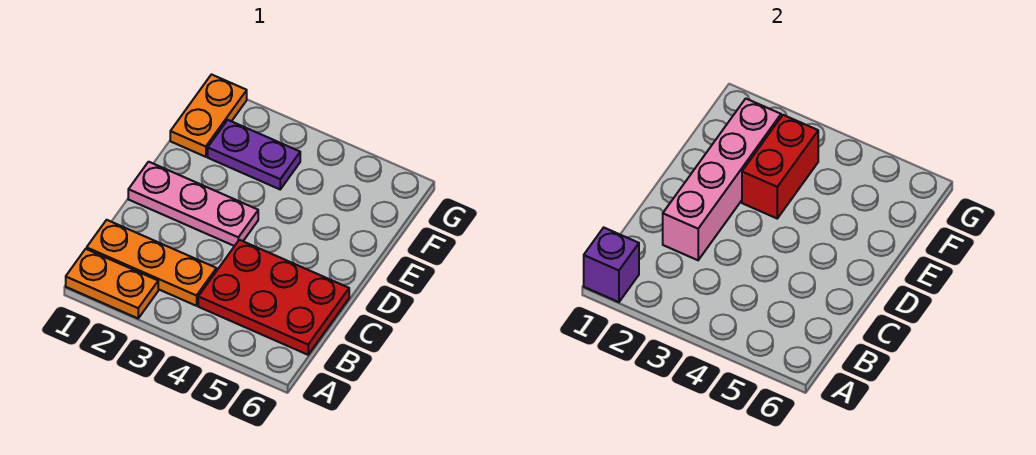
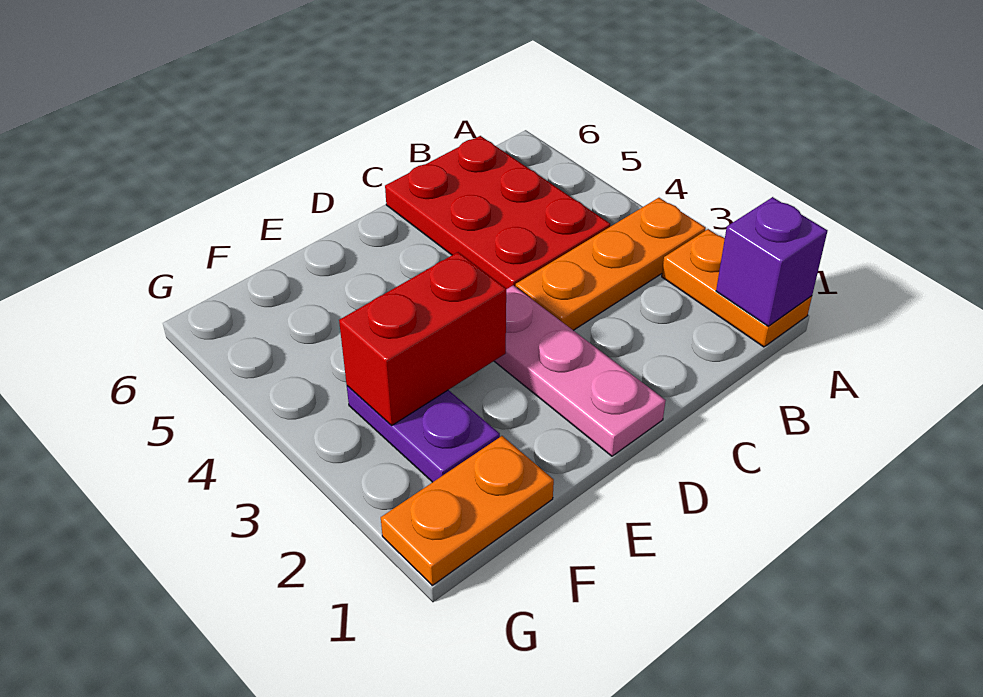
orange plate B1:B3 level 1 -> orange plate A3:C3 level 1
pink brick C2:F2 level 2 -> none

